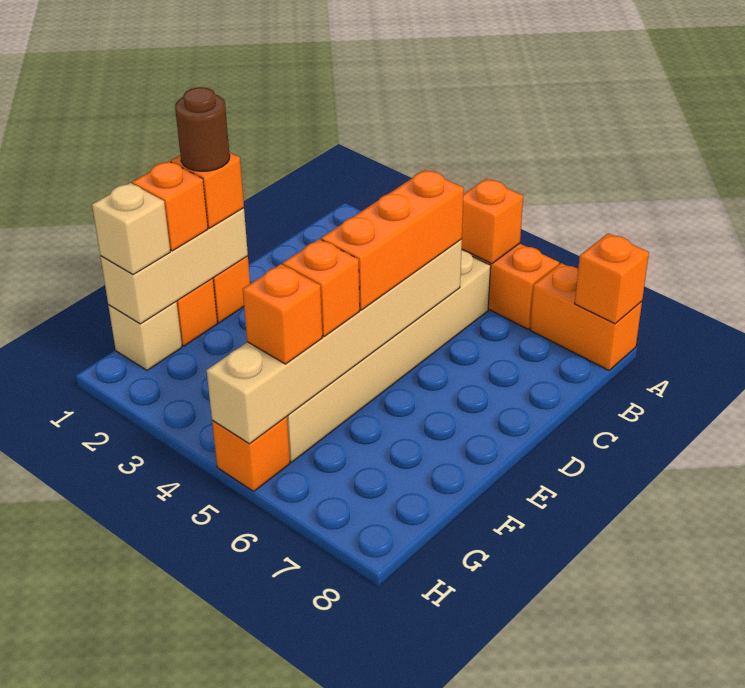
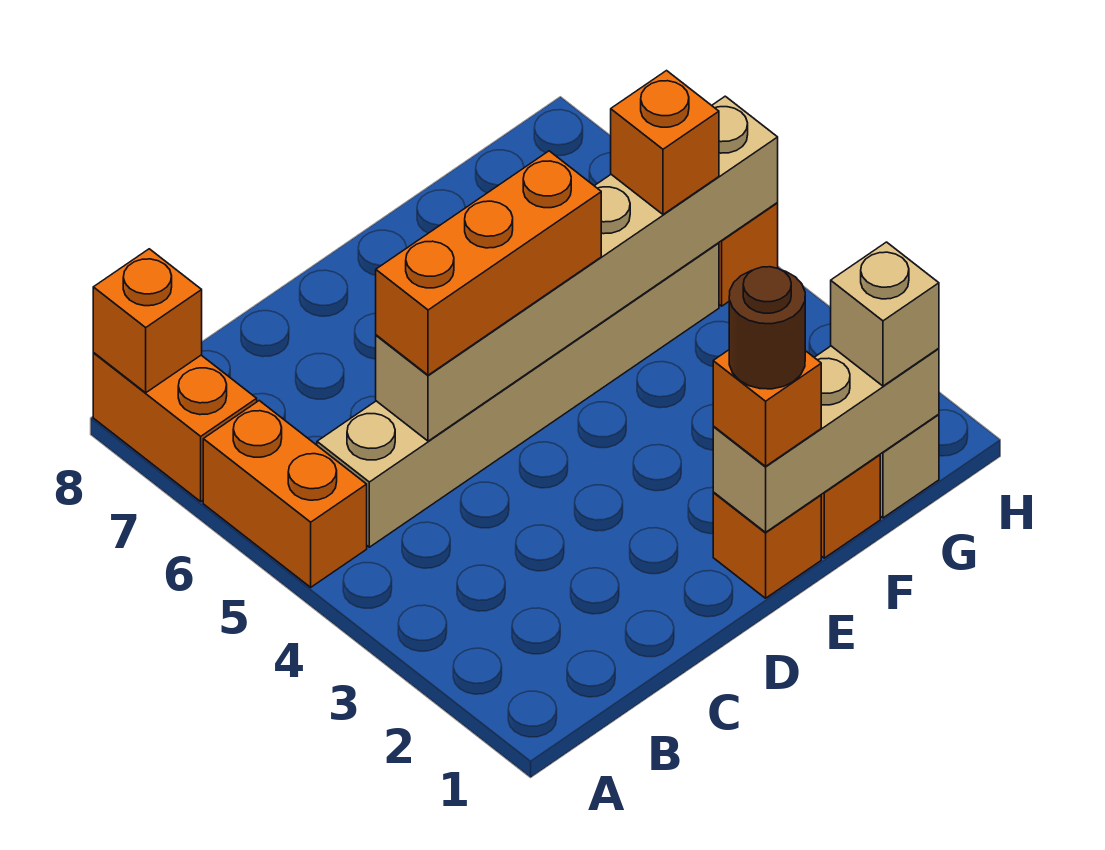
orange brick A5 level 2 -> none
orange brick F1 level 3 -> none
orange brick F5 level 3 -> none

